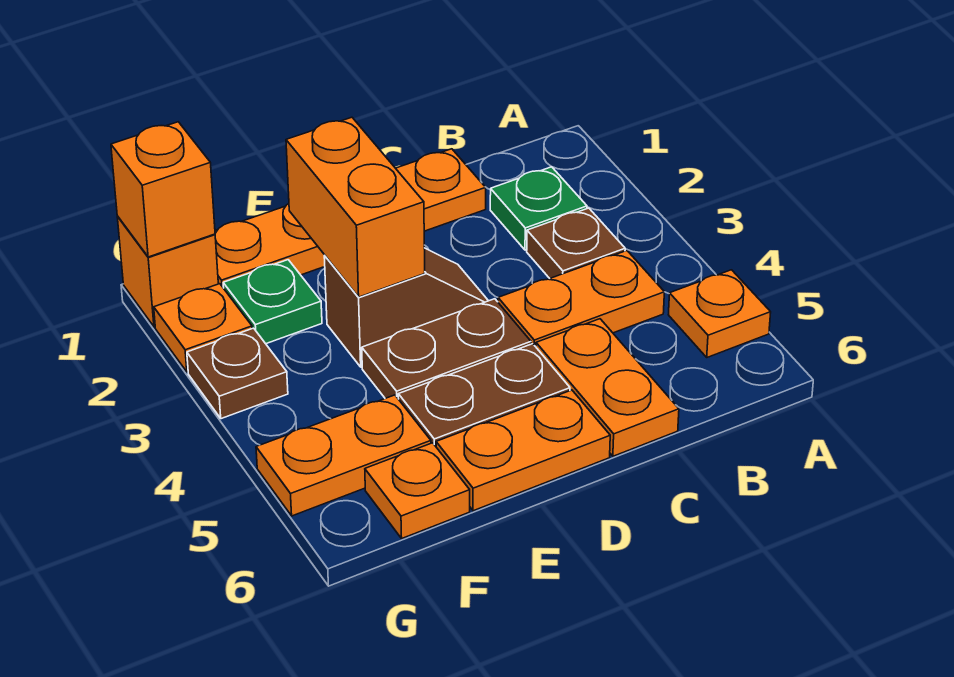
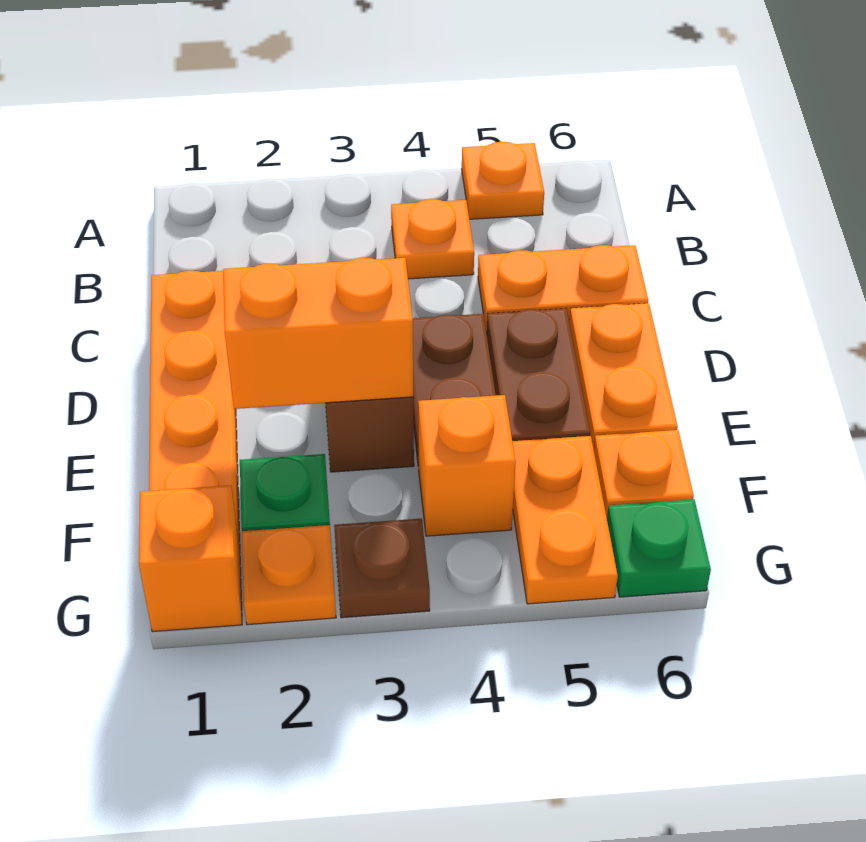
green plate B2 level 1 -> green plate G6 level 1
brown plate B3 level 1 -> none
orange plate B4:C4 level 1 -> orange plate B4 level 1
orange brick G1 level 2 -> orange brick F4 level 1

